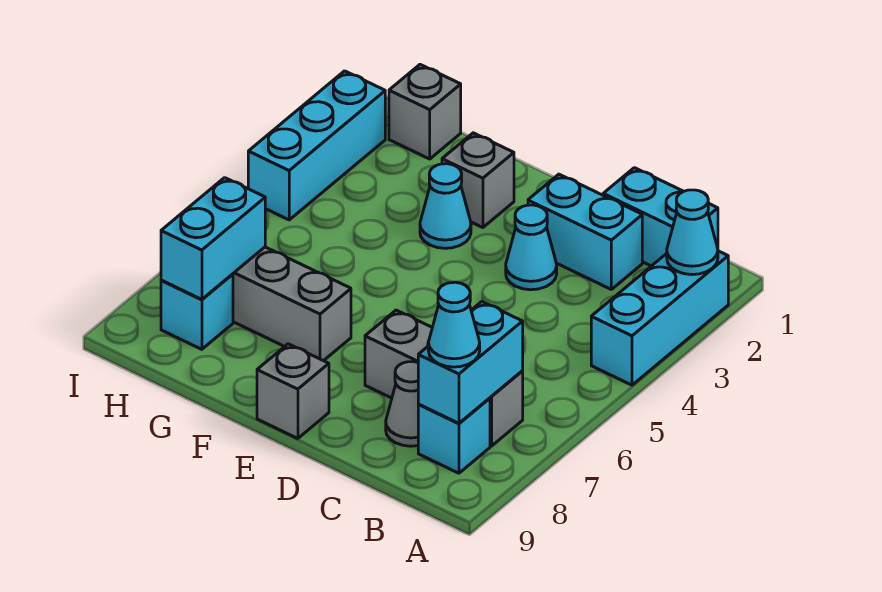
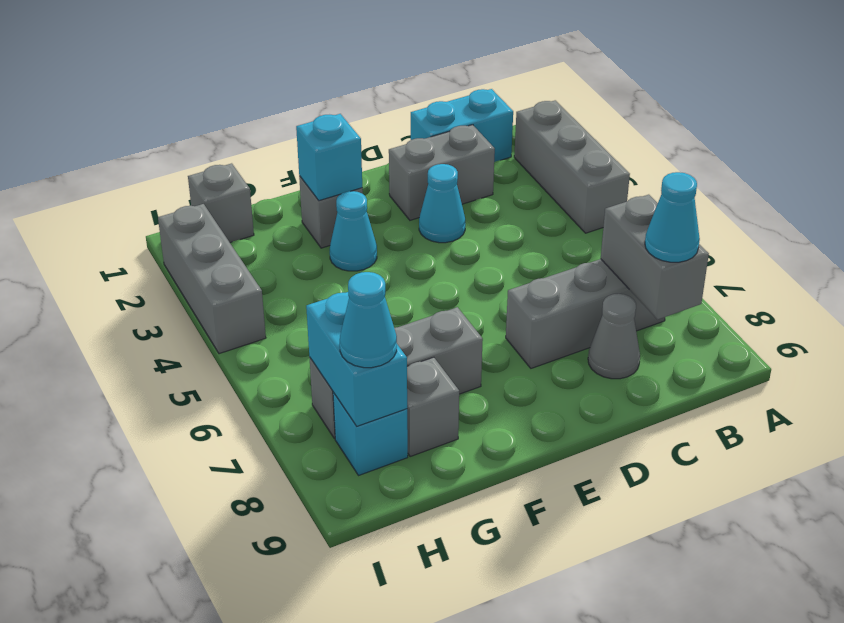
cyan brick A2:A4 level 1 -> grey brick A2:A4 level 1
cyan cone A2 level 2 -> cyan cone H8 level 3
cyan brick B7:B8 level 2 -> grey brick B7:B8 level 2
cyan brick B8 level 1 -> cyan brick F2 level 2
cyan brick C2:D2 level 1 -> grey brick C2:D2 level 1
grey brick E9 level 1 -> grey brick G8 level 1
cyan brick I2:I4 level 1 -> grey brick I2:I4 level 1

